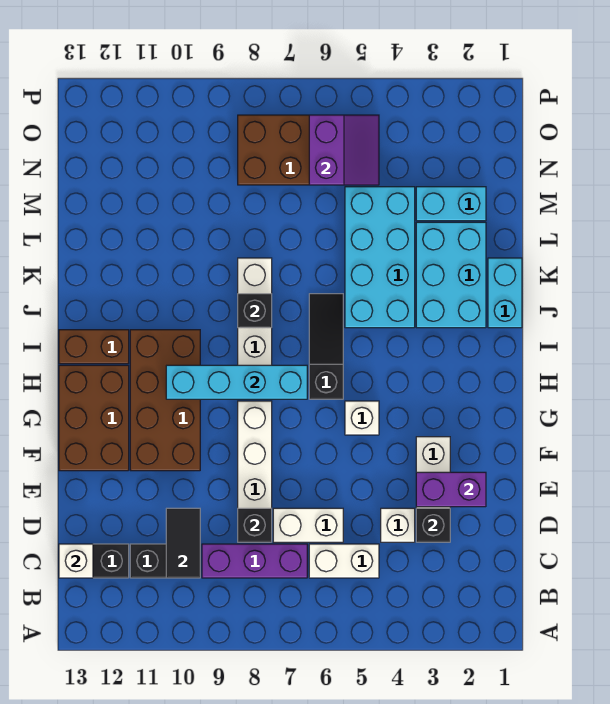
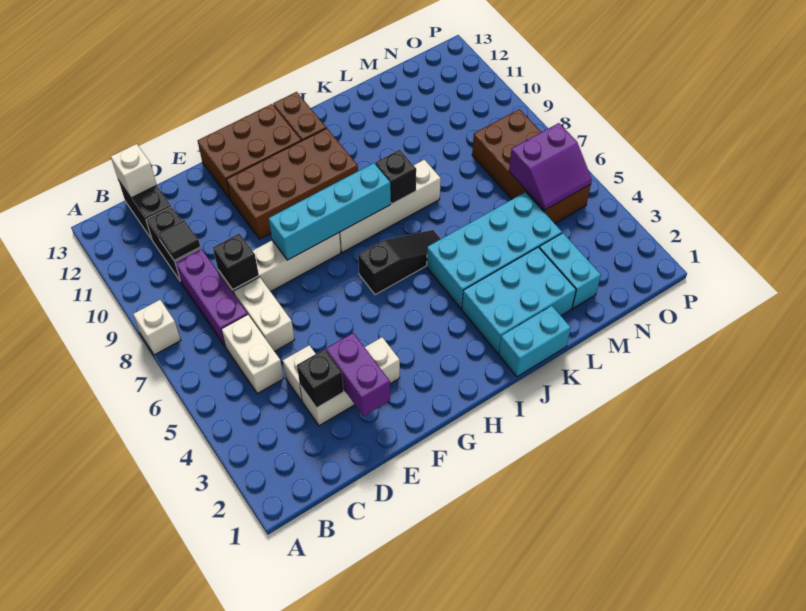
black tile C10:D10 level 2 -> black tile C10 level 2
white brick G5 level 1 -> white brick A8 level 1
cyan brick H7:H10 level 2 -> cyan brick F8:I8 level 2

